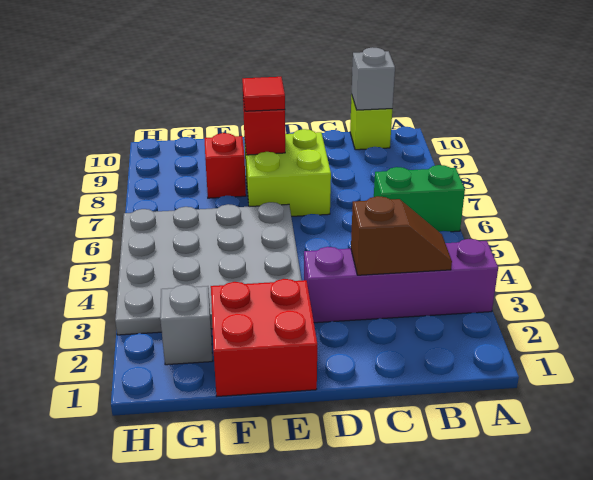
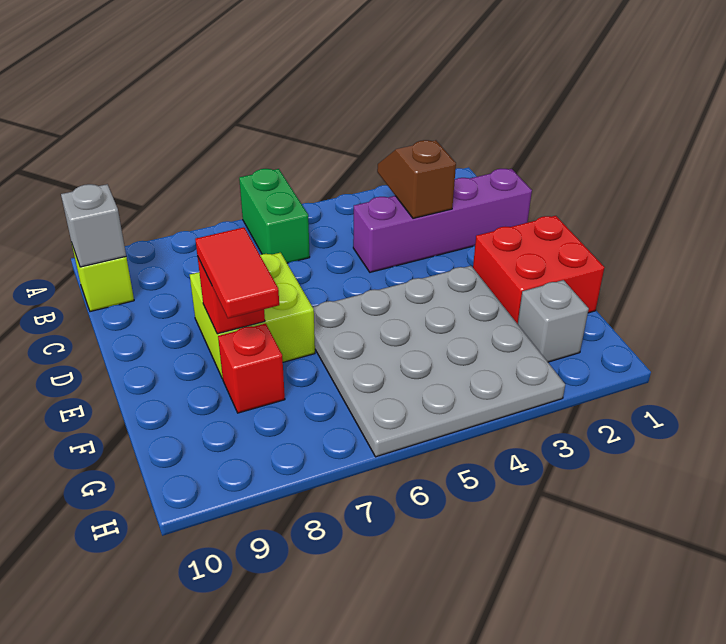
purple brick A3:D3 level 1 -> purple brick C1:C4 level 1
red tile E8 level 3 -> red tile E8:F8 level 3

